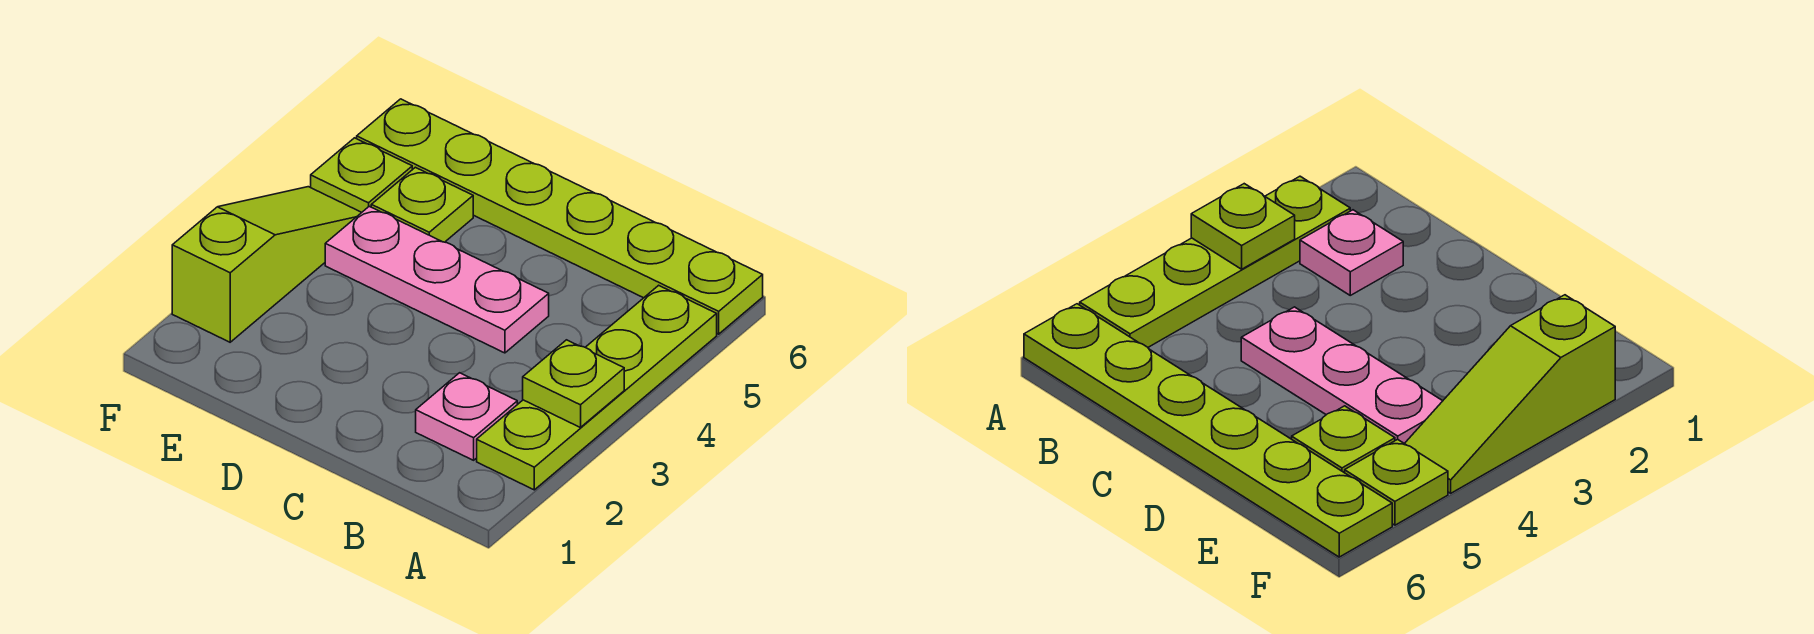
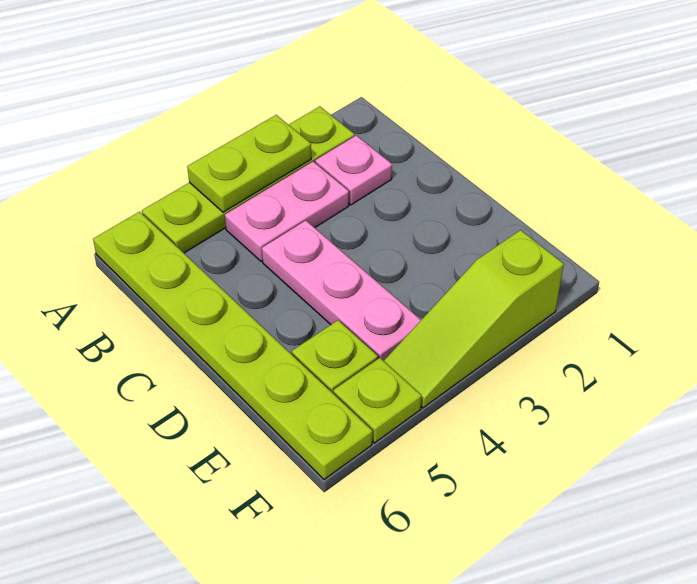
lime plate A3 level 2 -> lime plate A3:A4 level 2
none -> pink plate B3:B4 level 1

